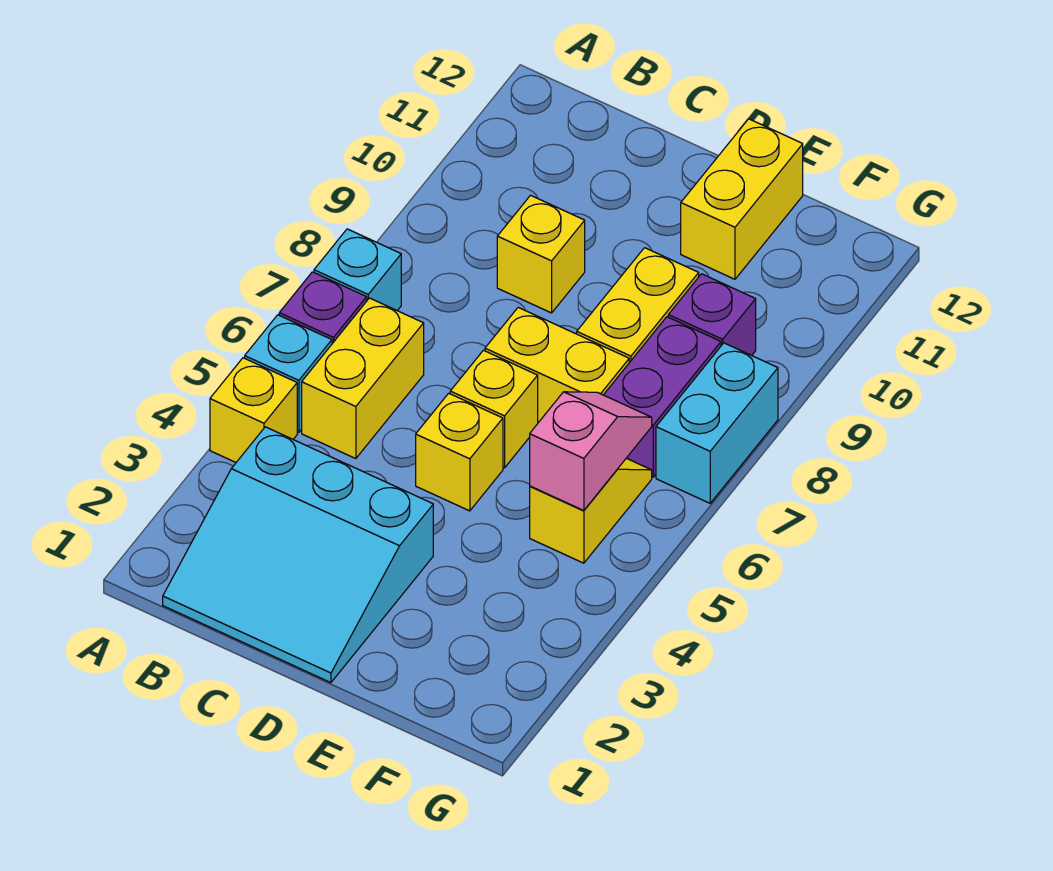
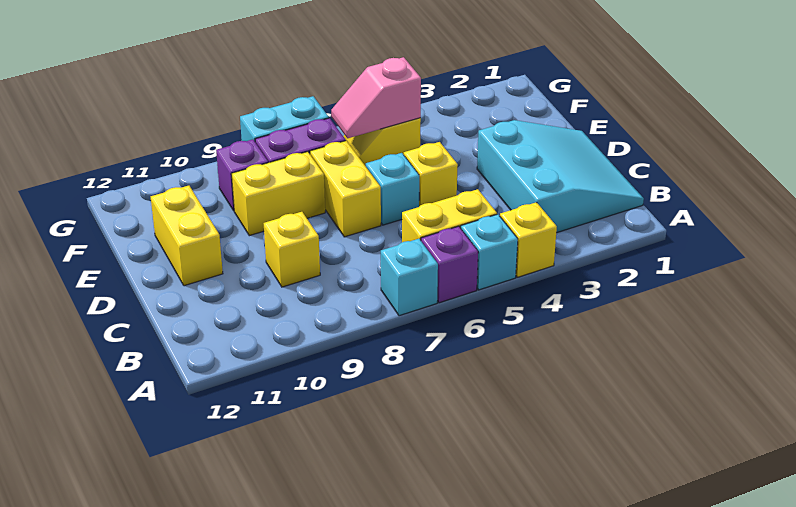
yellow brick D6 level 1 -> cyan brick D6 level 1
yellow brick E11:E12 level 1 -> yellow brick D11:E11 level 1

